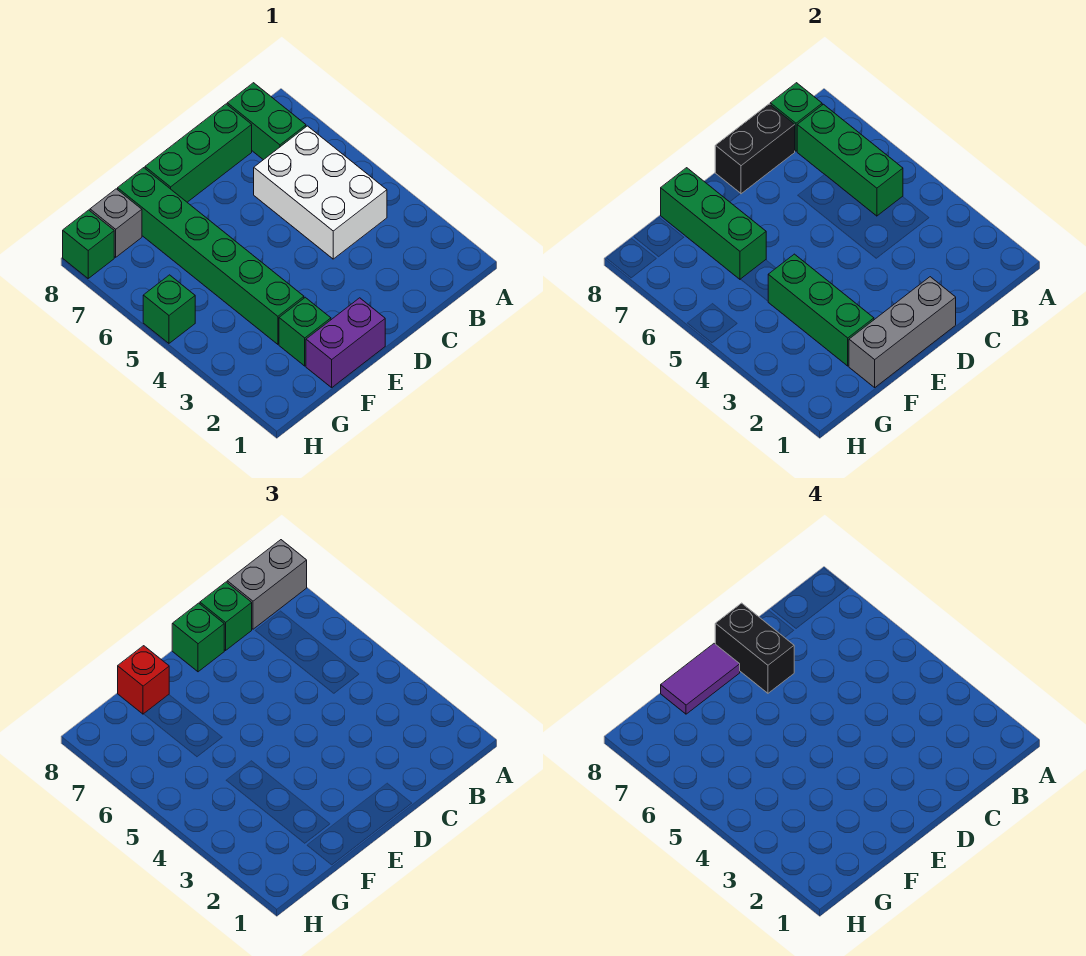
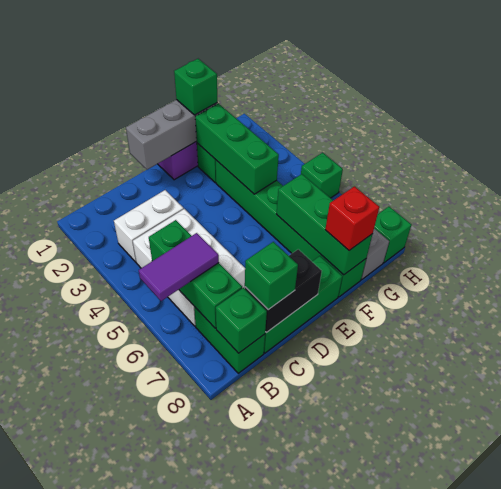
grey brick A8:B8 level 3 -> none
none -> white brick B3:C3 level 1
black brick D7:D8 level 4 -> none
green brick D8 level 3 -> green brick F1 level 3
purple tile E8:F8 level 4 -> purple tile A6:B6 level 3

